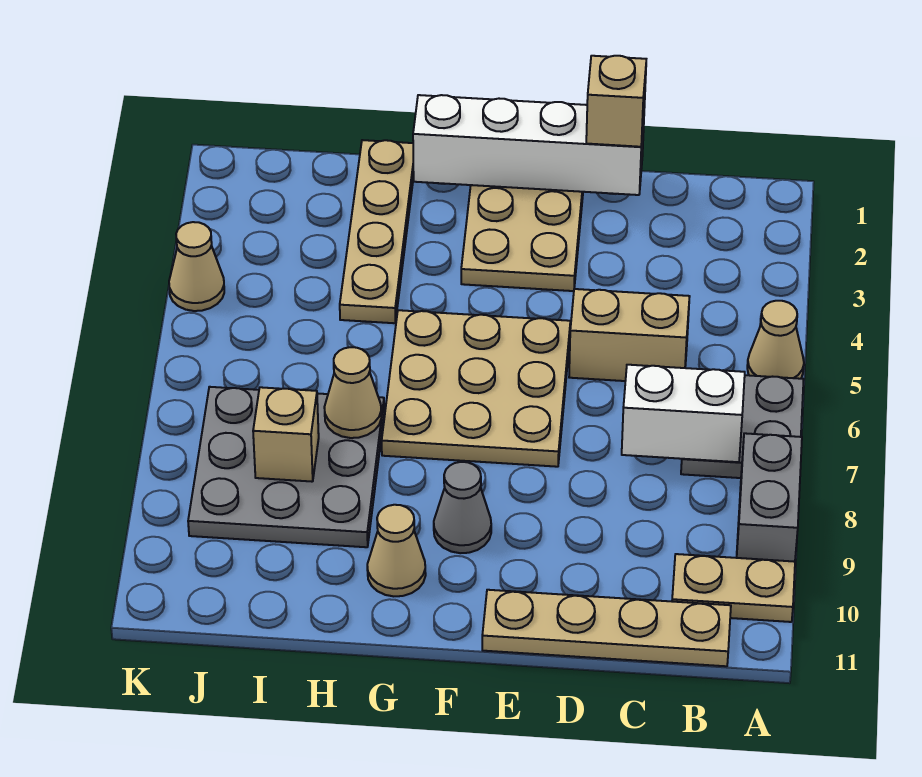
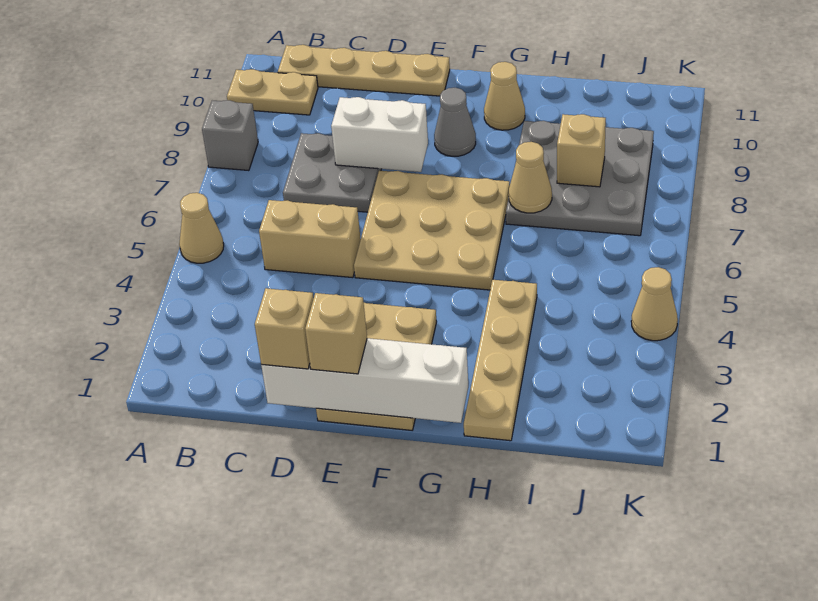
grey plate A6:B7 level 1 -> grey plate C7:D8 level 1
grey brick A8:A9 level 1 -> grey brick A8 level 1
white brick B7:C7 level 2 -> white brick D8:E8 level 2
none -> tan brick E1 level 3

